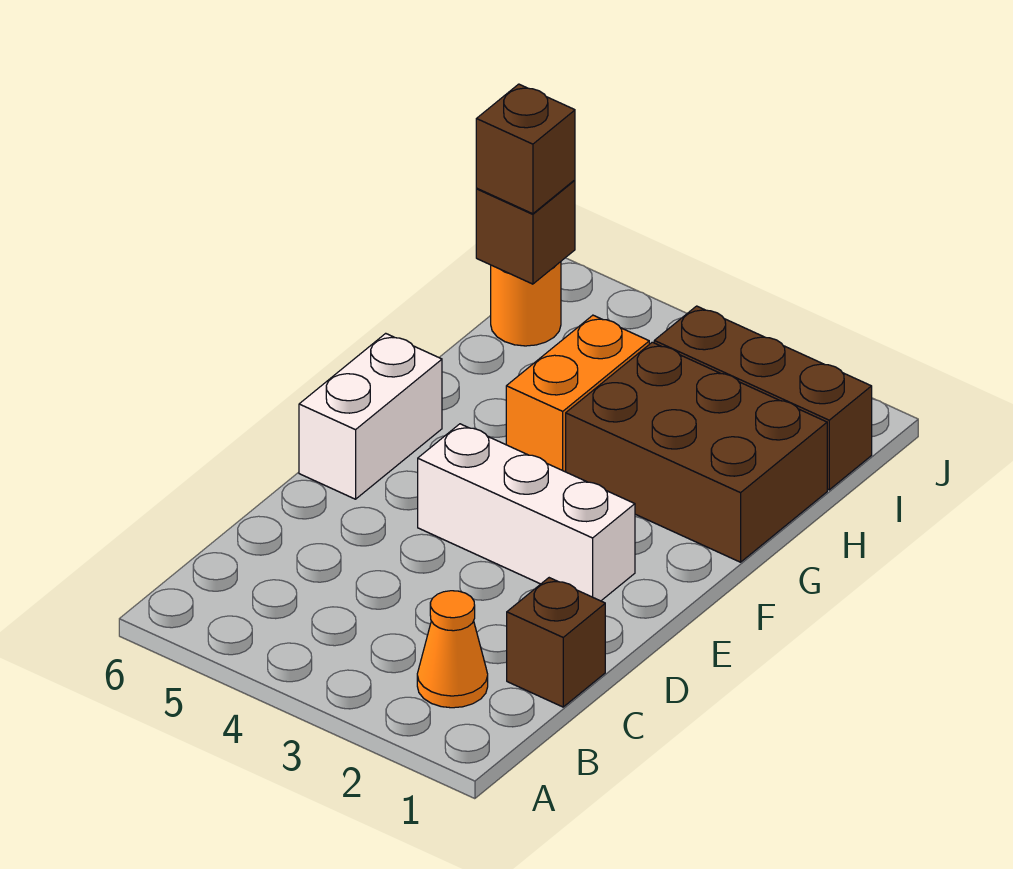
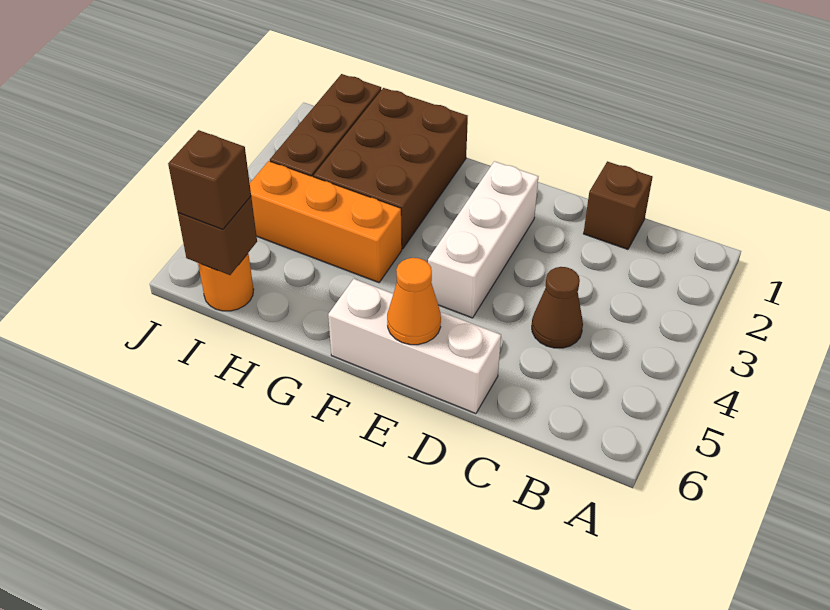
orange cone B2 level 1 -> orange cone E6 level 2
none -> brown cone C4 level 1
white brick E6:F6 level 1 -> white brick D6:F6 level 1
orange brick G4:H4 level 1 -> orange brick G4:I4 level 1

